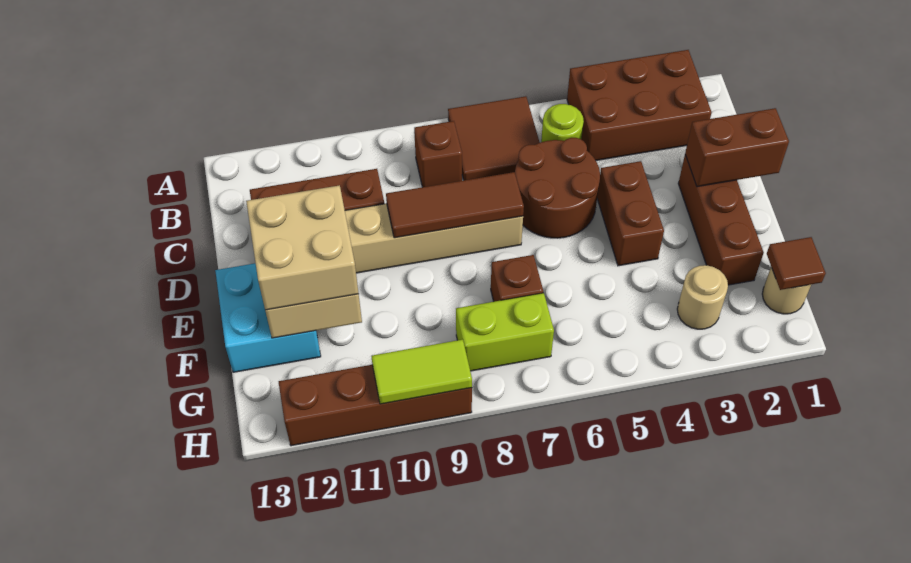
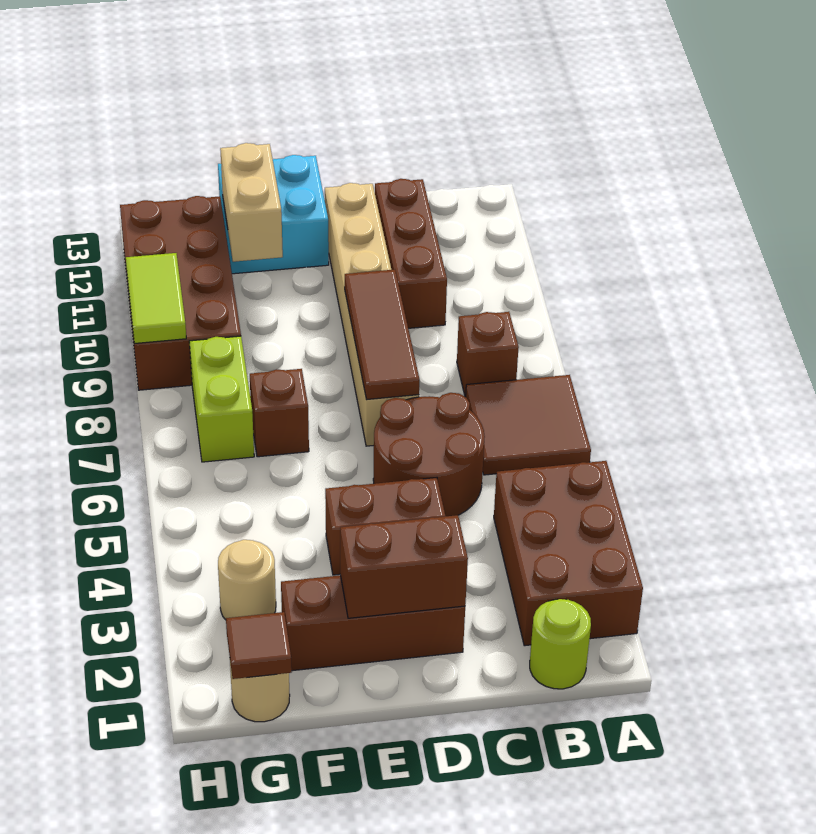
lime round brick B5 level 1 -> lime round brick B1 level 1
brown brick D1:D2 level 2 -> brown brick D2:E2 level 2
tan brick E11:F12 level 3 -> none
brown brick H9:H12 level 1 -> brown brick G9:H12 level 1

